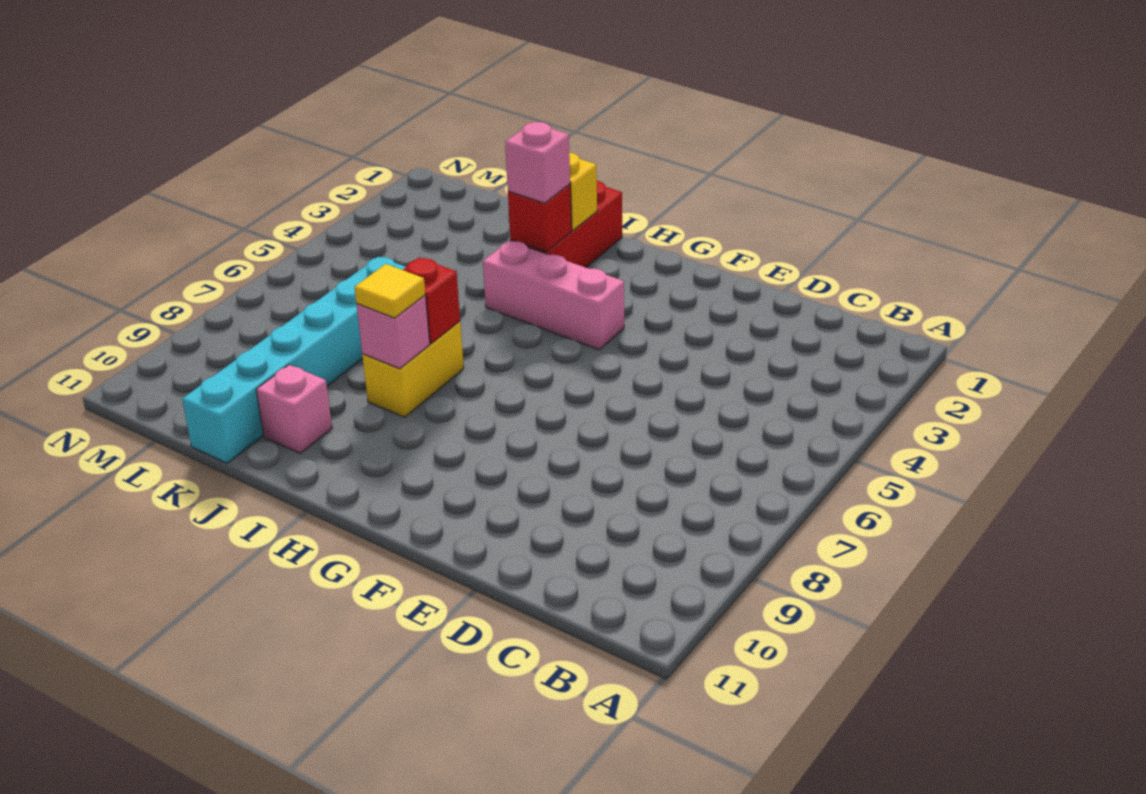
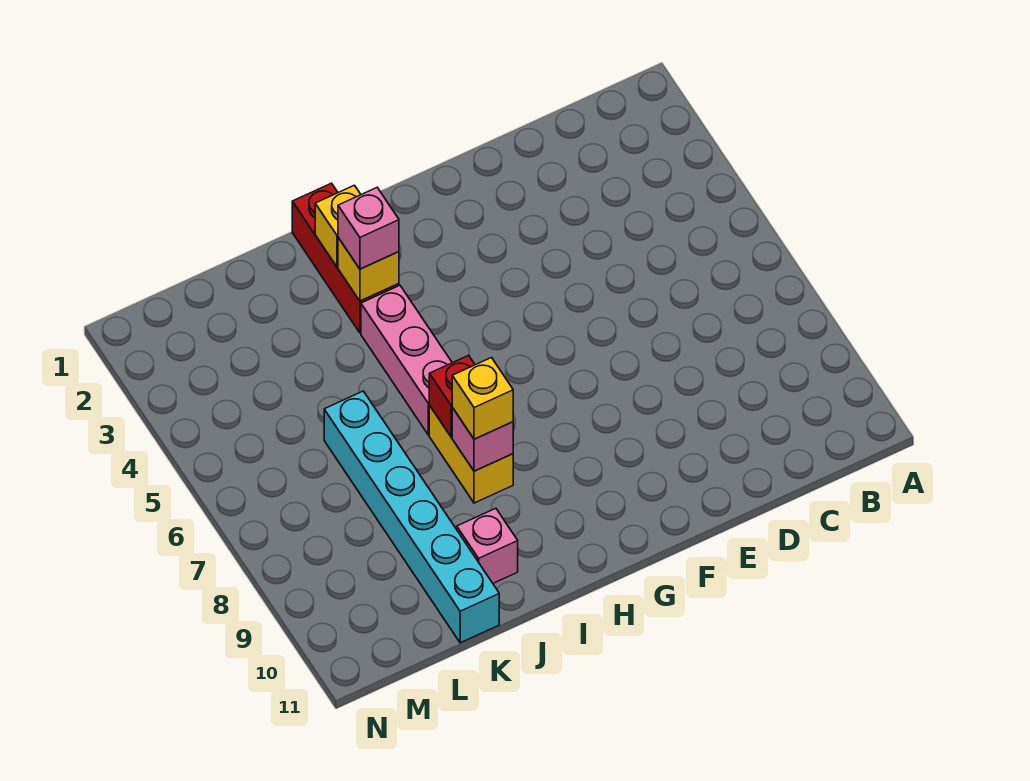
pink brick G4:I4 level 1 -> pink brick I4:I6 level 1
red brick I3 level 2 -> yellow brick I3 level 2
yellow tile I8 level 3 -> yellow brick I8 level 3

